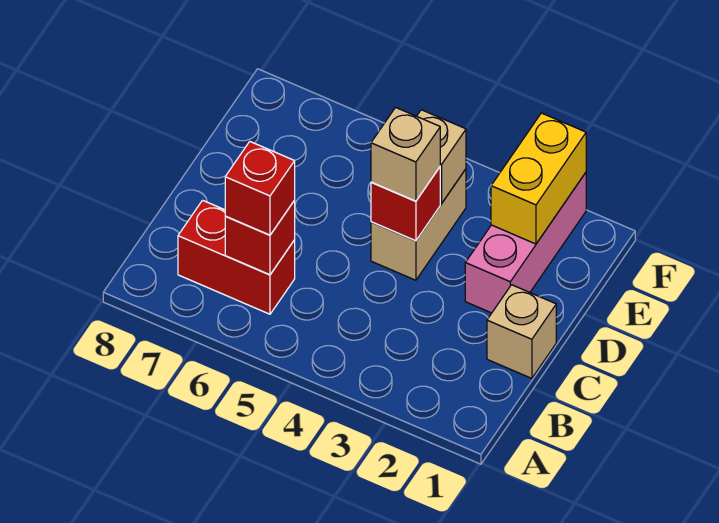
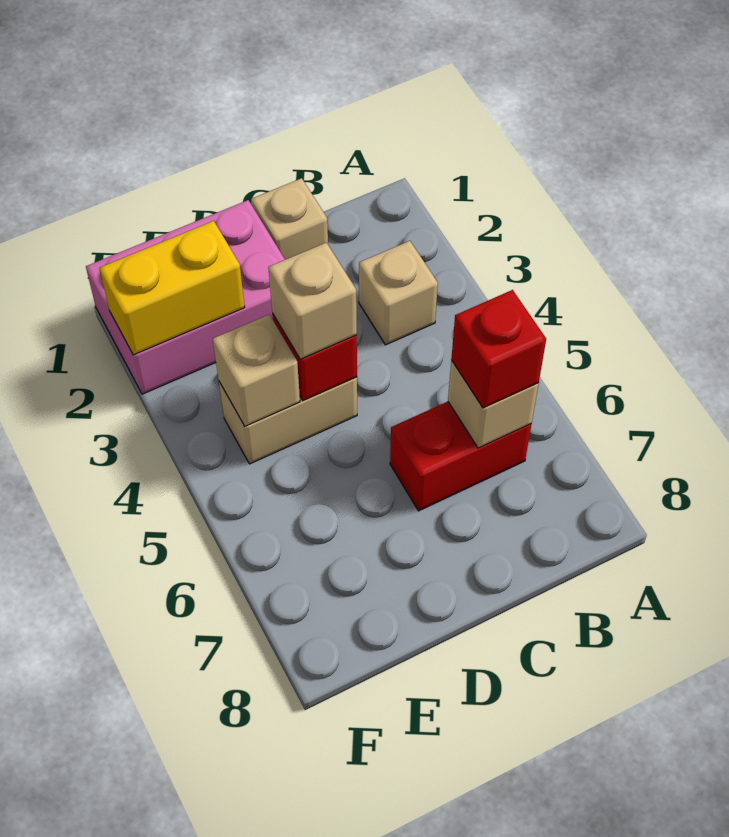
none -> tan brick B3 level 1
red brick B6:B7 level 1 -> red brick B6:C6 level 1
red brick B6 level 2 -> tan brick B6 level 2
pink brick D2:F2 level 1 -> pink brick D1:F2 level 1

